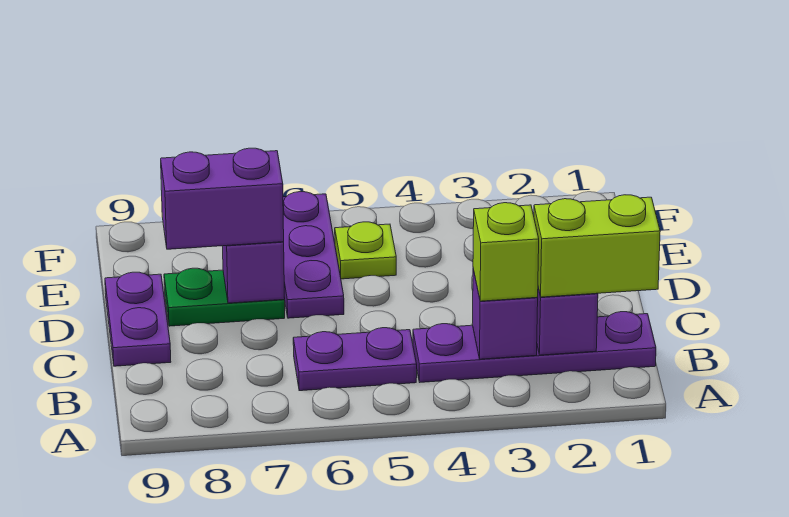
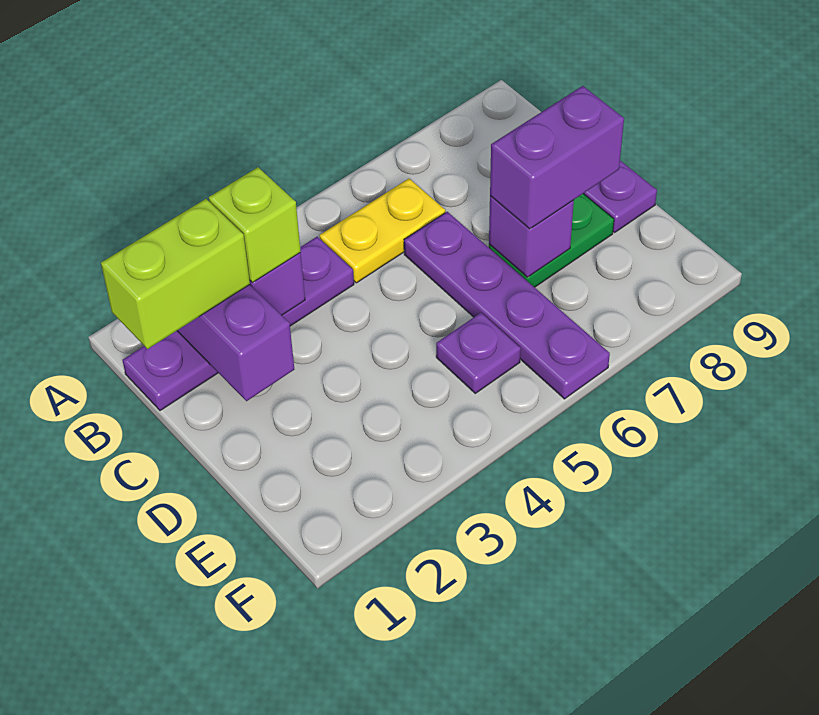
purple plate B5:B6 level 1 -> yellow plate B5:B6 level 1
purple plate D6:F6 level 1 -> purple plate C6:F6 level 1
lime plate E5 level 1 -> purple plate E5 level 1

